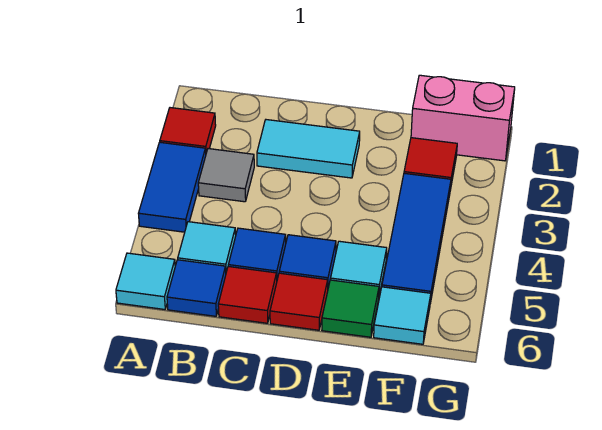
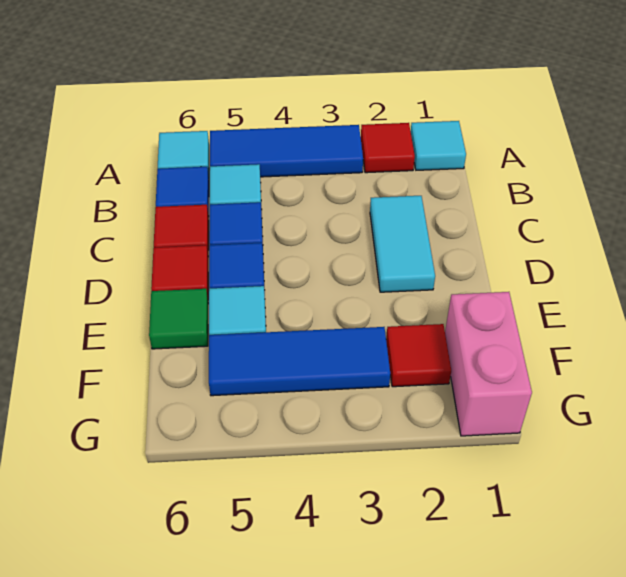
blue tile A3:A4 level 1 -> blue tile A3:A5 level 1
grey tile B3 level 1 -> none
cyan tile F6 level 1 -> cyan tile A1 level 1

